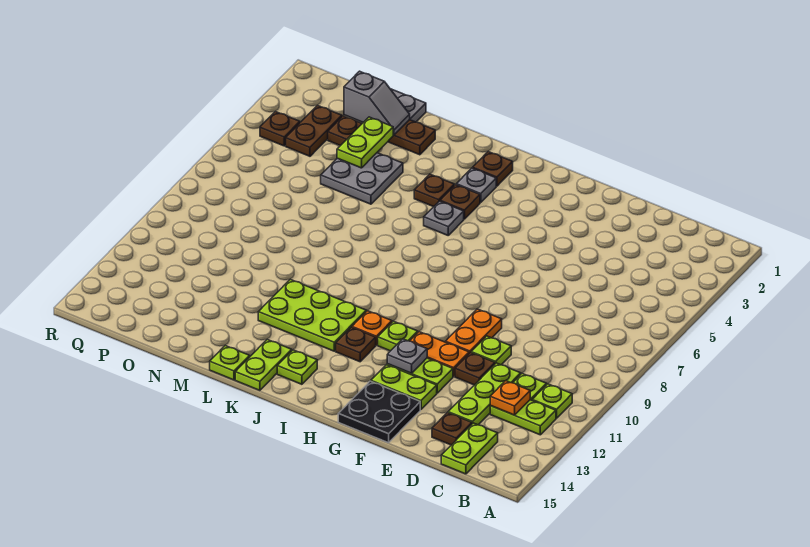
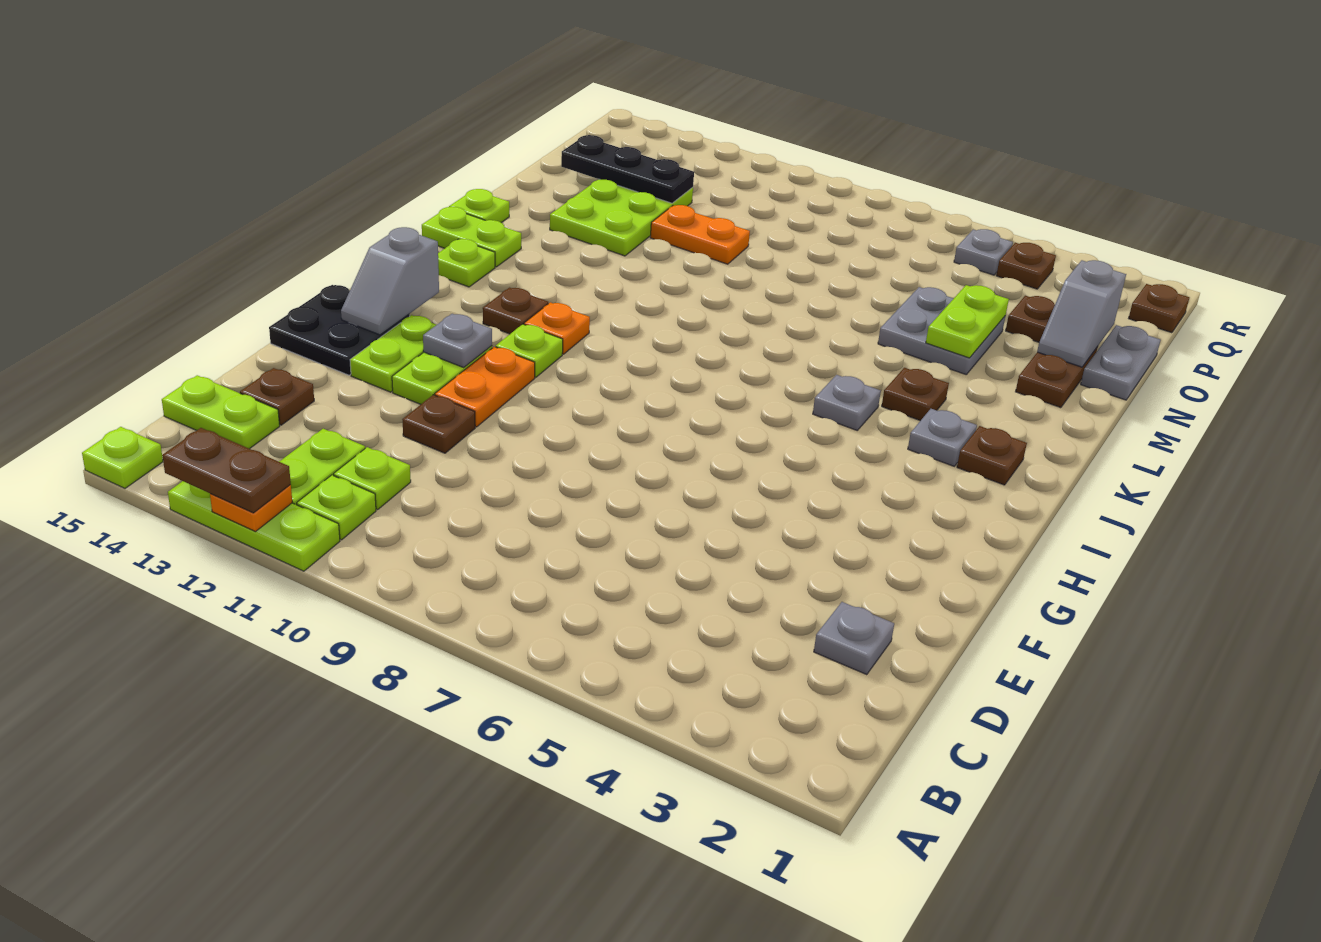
orange plate C12 level 2 -> orange plate A12 level 2
none -> grey plate D2 level 1
lime plate D11:D13 level 1 -> lime plate A11:A13 level 1
lime plate E10 level 1 -> lime plate A15 level 1
orange plate F9:F10 level 1 -> orange plate N10:N11 level 1
none -> grey slope G14:H14 level 2 top H
brown plate J4 level 1 -> brown plate Q1 level 1
lime plate J11:L12 level 1 -> lime plate M12:O13 level 1
lime plate N3:N4 level 2 -> lime plate M4:N4 level 2
none -> black plate O12:O14 level 2
brown plate P3:P4 level 1 -> brown plate A12:A13 level 3
none -> grey plate Q5 level 1

